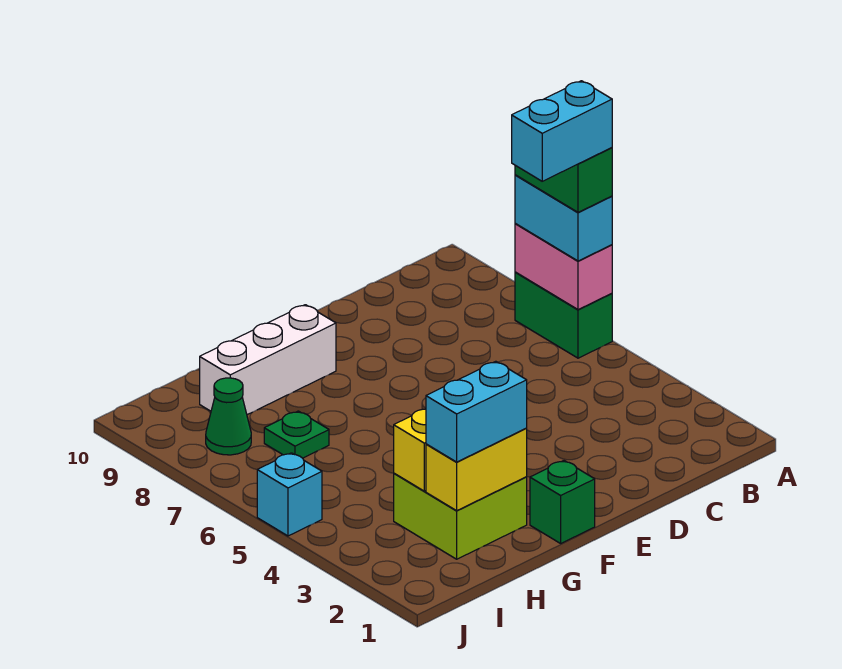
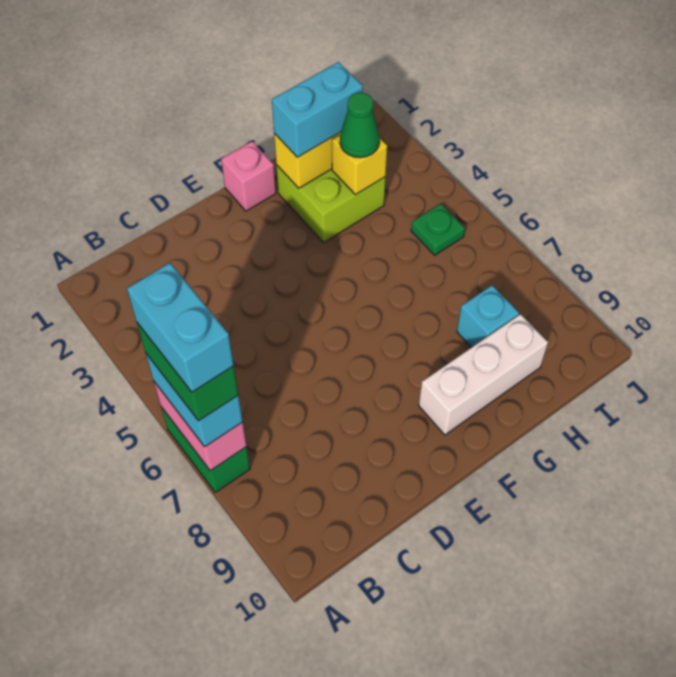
cyan brick A6:B6 level 5 -> cyan brick A6:A7 level 5
green brick F1 level 1 -> pink brick F1 level 1
green plate H7 level 1 -> green plate I5 level 1
green cone I8 level 1 -> green cone H3 level 3
cyan brick J5 level 1 -> cyan brick H8 level 1

